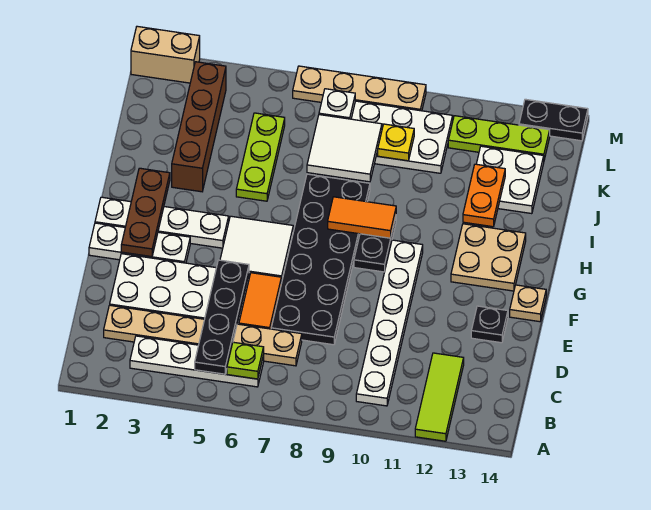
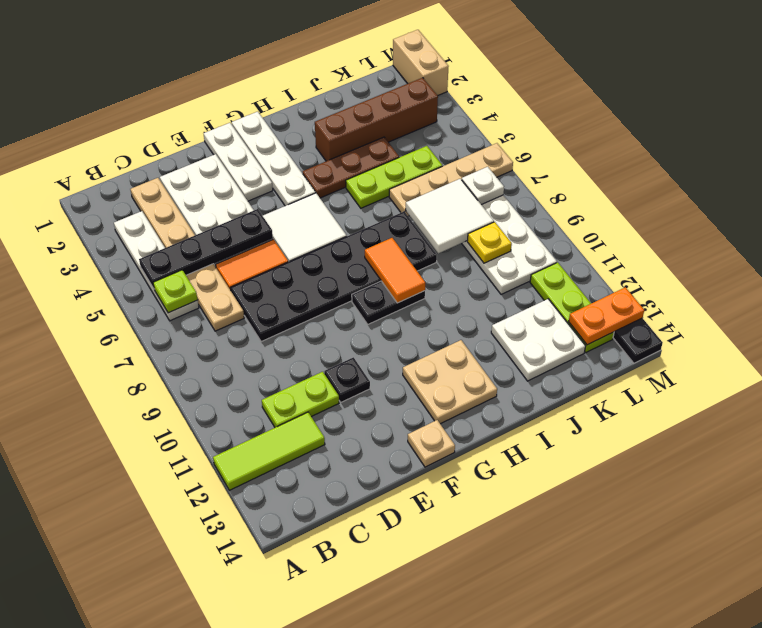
white plate B10:G10 level 1 -> none
none -> lime plate C11:D11 level 1
black plate E13 level 1 -> black plate E11 level 1
brown plate F2:H2 level 2 -> brown plate H4:J4 level 1
orange plate I12:J12 level 2 -> orange plate L13:M13 level 2
tan plate M6:M9 level 1 -> tan plate J6:M6 level 1

